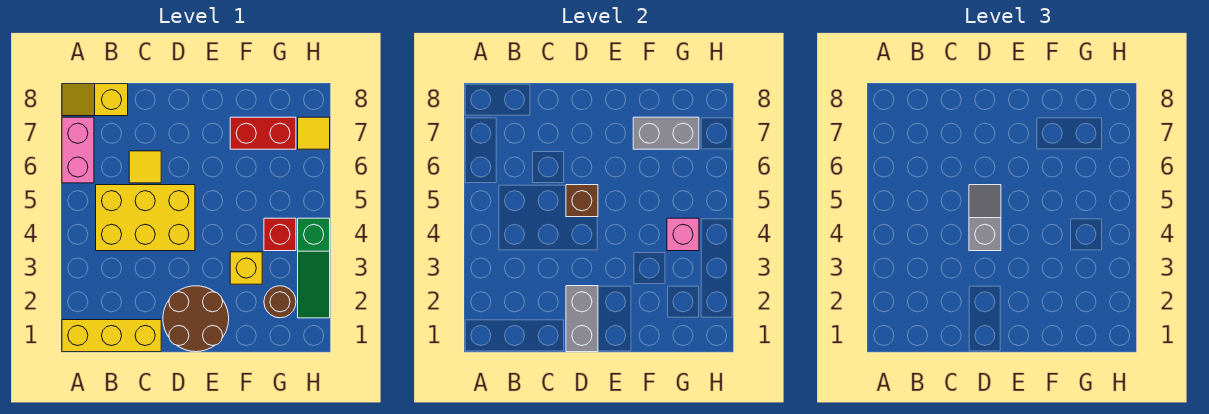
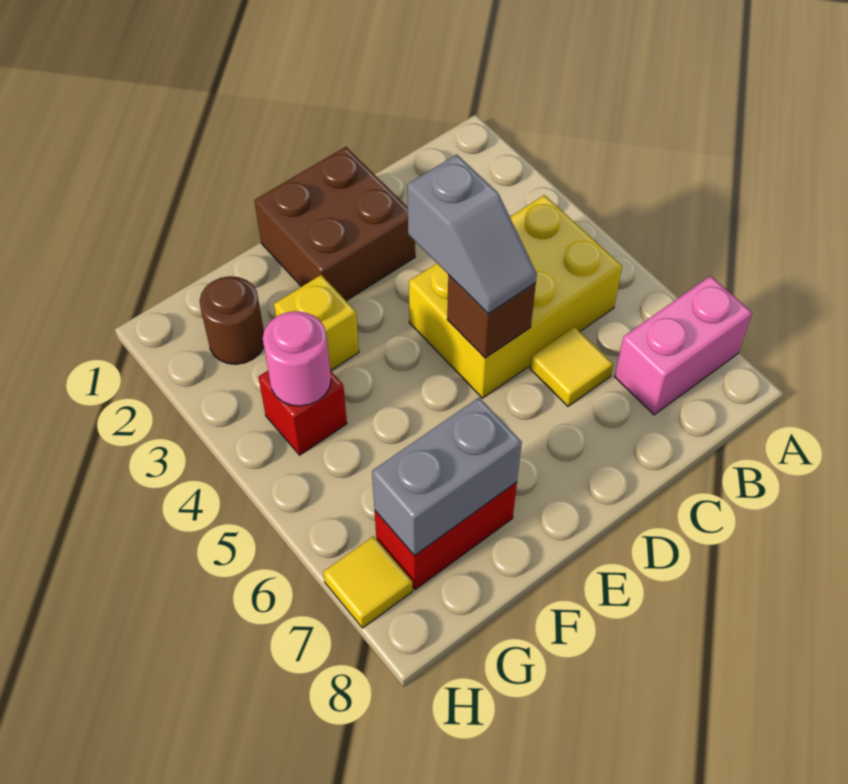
yellow brick A1:C1 level 1 -> none
pink brick A6:A7 level 1 -> pink brick A7:B7 level 1
yellow slope A8:B8 level 1 top B -> none
brown round brick D1:E2 level 1 -> brown brick D1:E2 level 1
grey brick D1:D2 level 2 -> none
pink brick G4 level 2 -> pink round brick G4 level 2
green slope H2:H4 level 1 top 4 -> none

